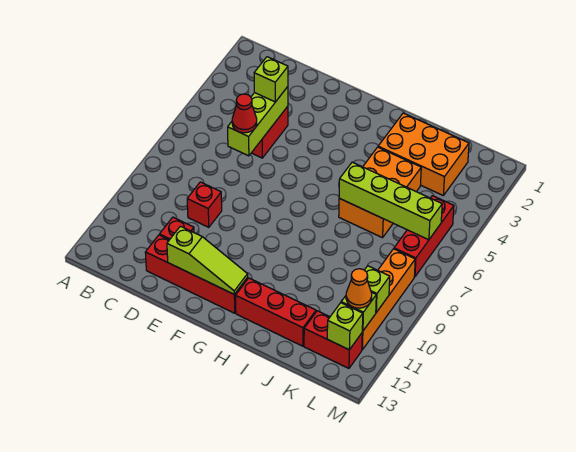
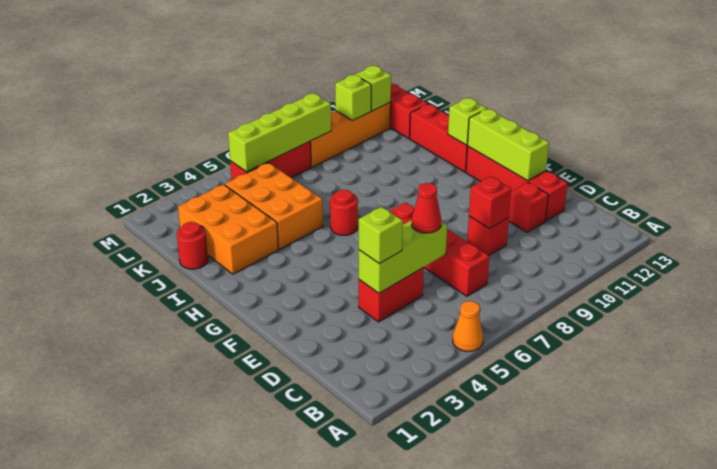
none -> red brick C7:F7 level 1
none -> red brick D9 level 2
lime slope E12:G12 level 2 top E -> lime brick E12:G12 level 2
none -> red round brick H6 level 1
orange brick I4:J6 level 1 -> orange brick I4:K5 level 1
lime brick I6:L6 level 2 -> lime brick L5:L8 level 2
none -> red round brick J1 level 1
orange cone L11 level 3 -> orange cone A5 level 1
lime brick L12 level 2 -> lime brick H12 level 2

